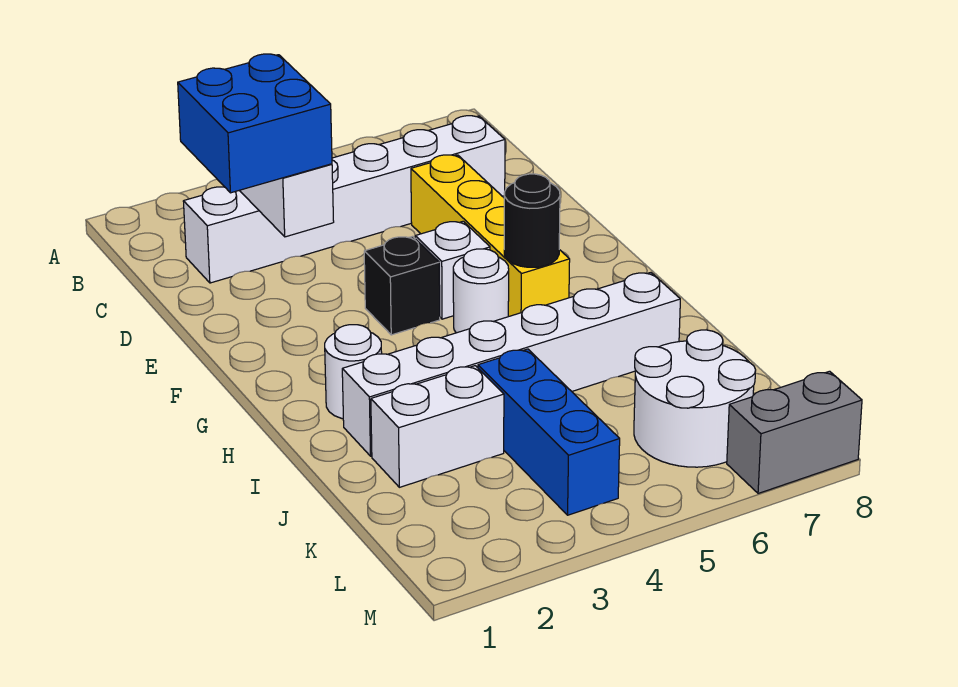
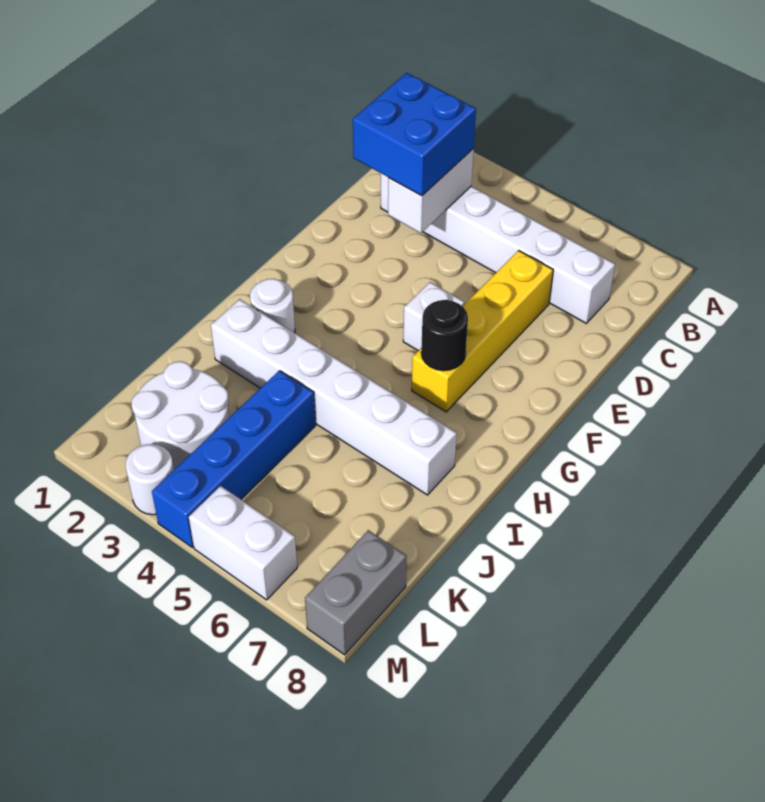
black brick F4 level 1 -> none
white round brick G5 level 1 -> white round brick M3 level 1
white brick J2:J3 level 1 -> white brick M5:M6 level 1
blue brick J4:L4 level 1 -> blue brick J4:M4 level 1
white round brick K6:L7 level 1 -> white round brick K2:L3 level 1
grey brick M7:M8 level 1 -> grey brick L8:M8 level 1

